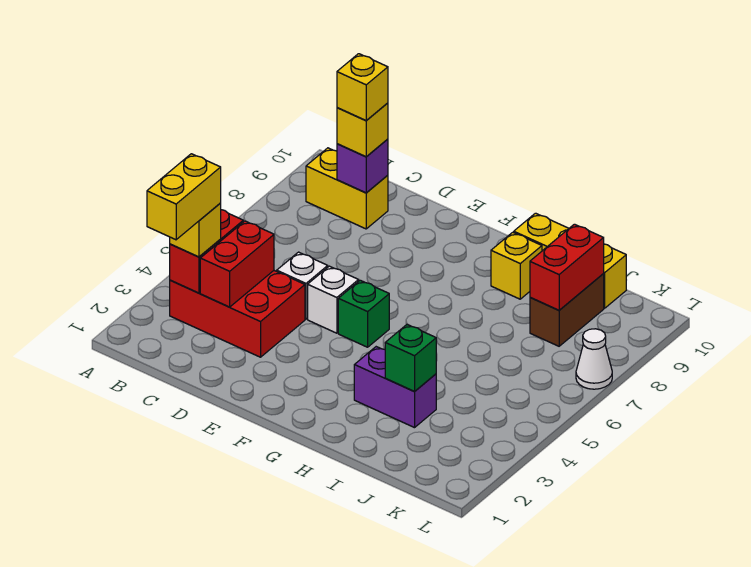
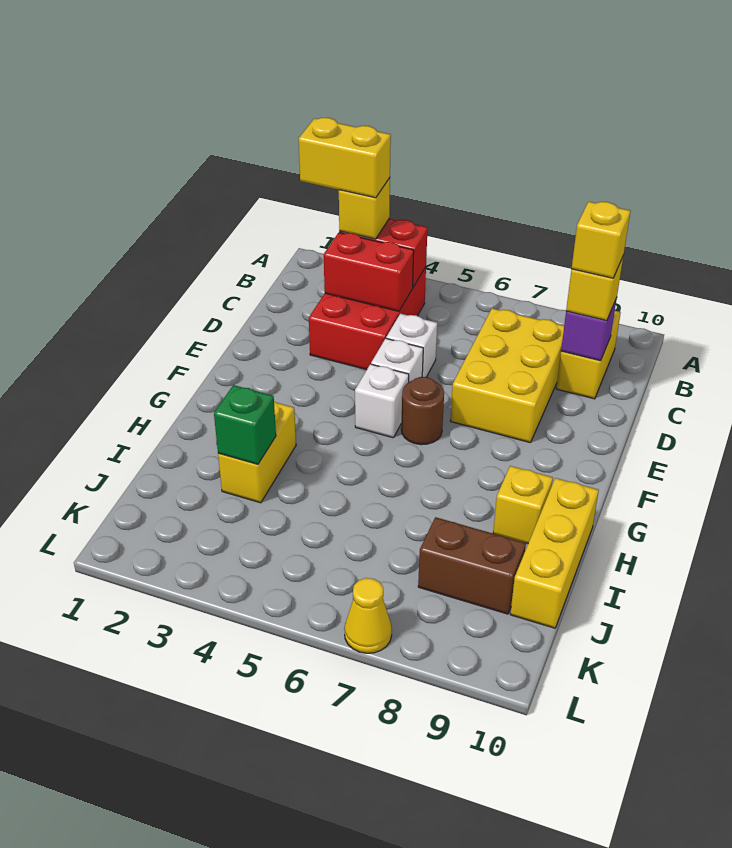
none -> yellow brick C7:E8 level 1
green brick F5 level 1 -> white brick F5 level 1
none -> brown round brick F6 level 1
purple brick H3:I3 level 1 -> yellow brick H3:I3 level 1
red brick J8:J9 level 2 -> none
white cone L7 level 1 -> yellow cone L7 level 1

